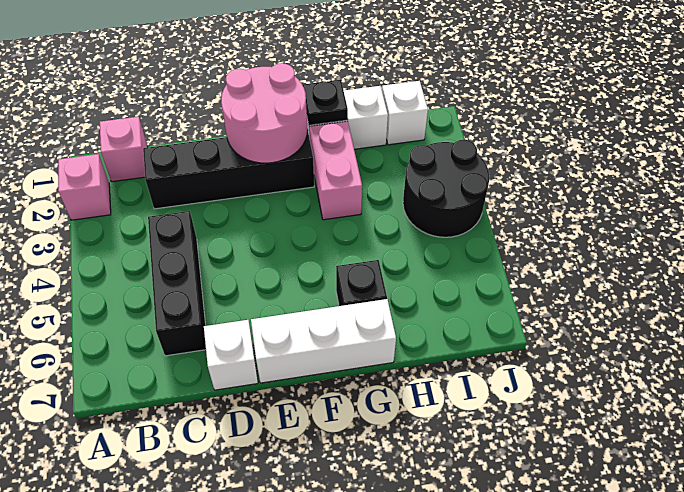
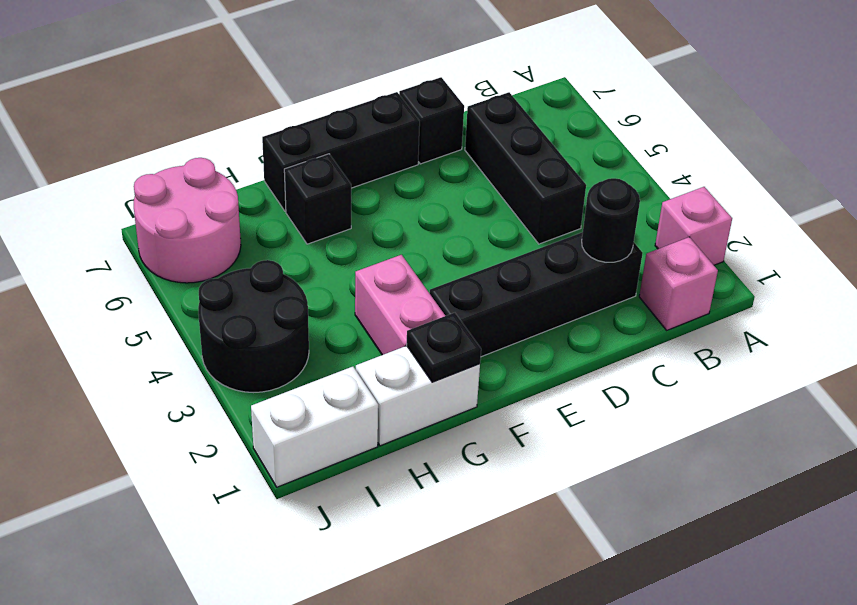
none -> black round brick C2 level 2
white brick D7 level 1 -> black brick D7 level 1
pink round brick E1:F2 level 2 -> pink round brick I6:J7 level 1
white brick E7:G7 level 1 -> black brick E7:G7 level 1
white brick I1 level 1 -> white brick I1:J1 level 1

